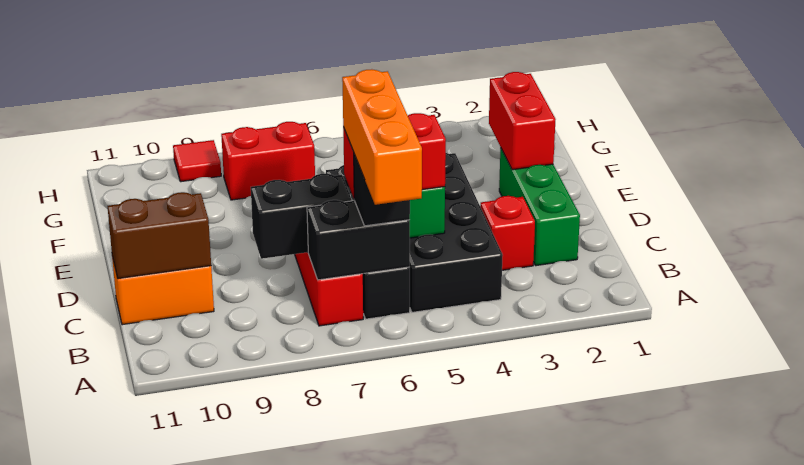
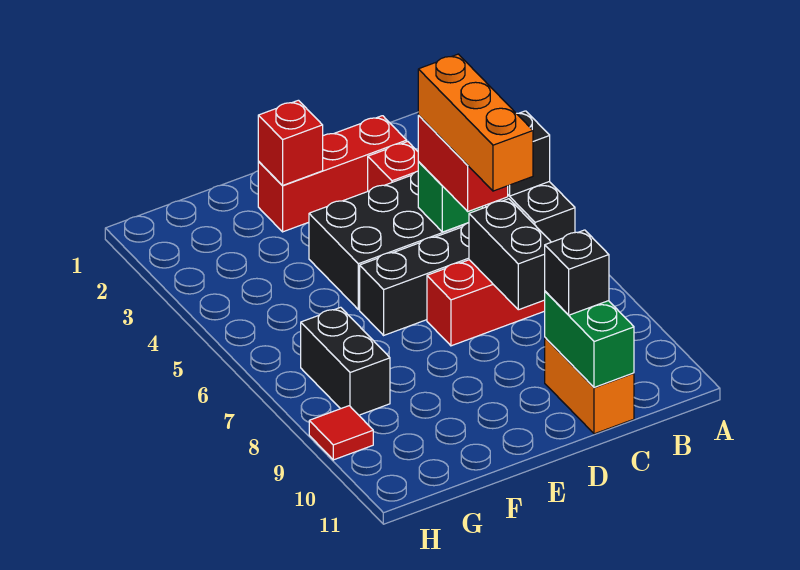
orange brick A6:C6 level 4 -> orange brick C5:C7 level 4
green brick C2:E2 level 1 -> red brick C2:E2 level 1
brown brick C10:C11 level 2 -> green brick C10:C11 level 2
none -> black brick C10 level 3
red brick E2:F2 level 2 -> red brick E2 level 2
red brick G7:G8 level 1 -> black brick G7:G8 level 1

